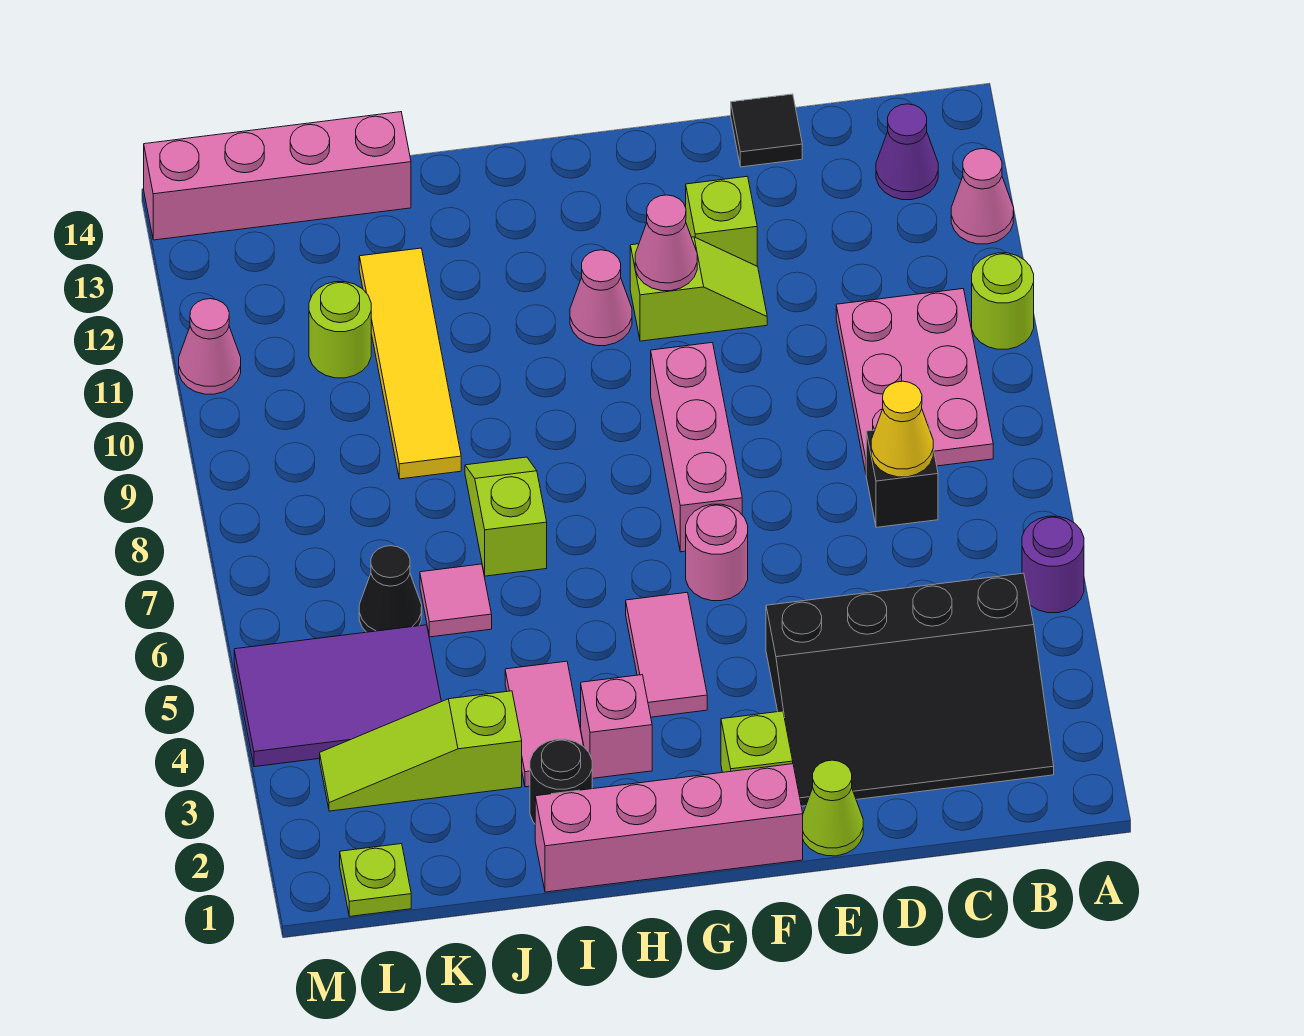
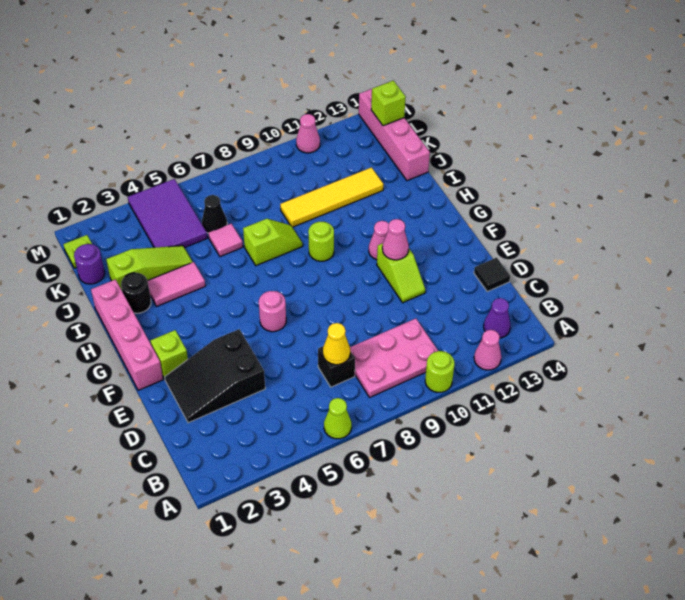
purple round brick A5 level 1 -> purple round brick K1 level 1
black slope B2:E4 level 1 top 4 -> black slope D2:E4 level 1 top 4
lime cone E1 level 1 -> lime cone A6 level 1
lime brick E12 level 1 -> lime brick L14 level 2
pink brick F7:F9 level 1 -> none
pink tile G4:G5 level 1 -> none
pink brick H3 level 1 -> none
lime slope J3:L3 level 1 top J -> lime slope J2:J4 level 1 top 2
lime round brick K11 level 1 -> lime round brick H9 level 1

